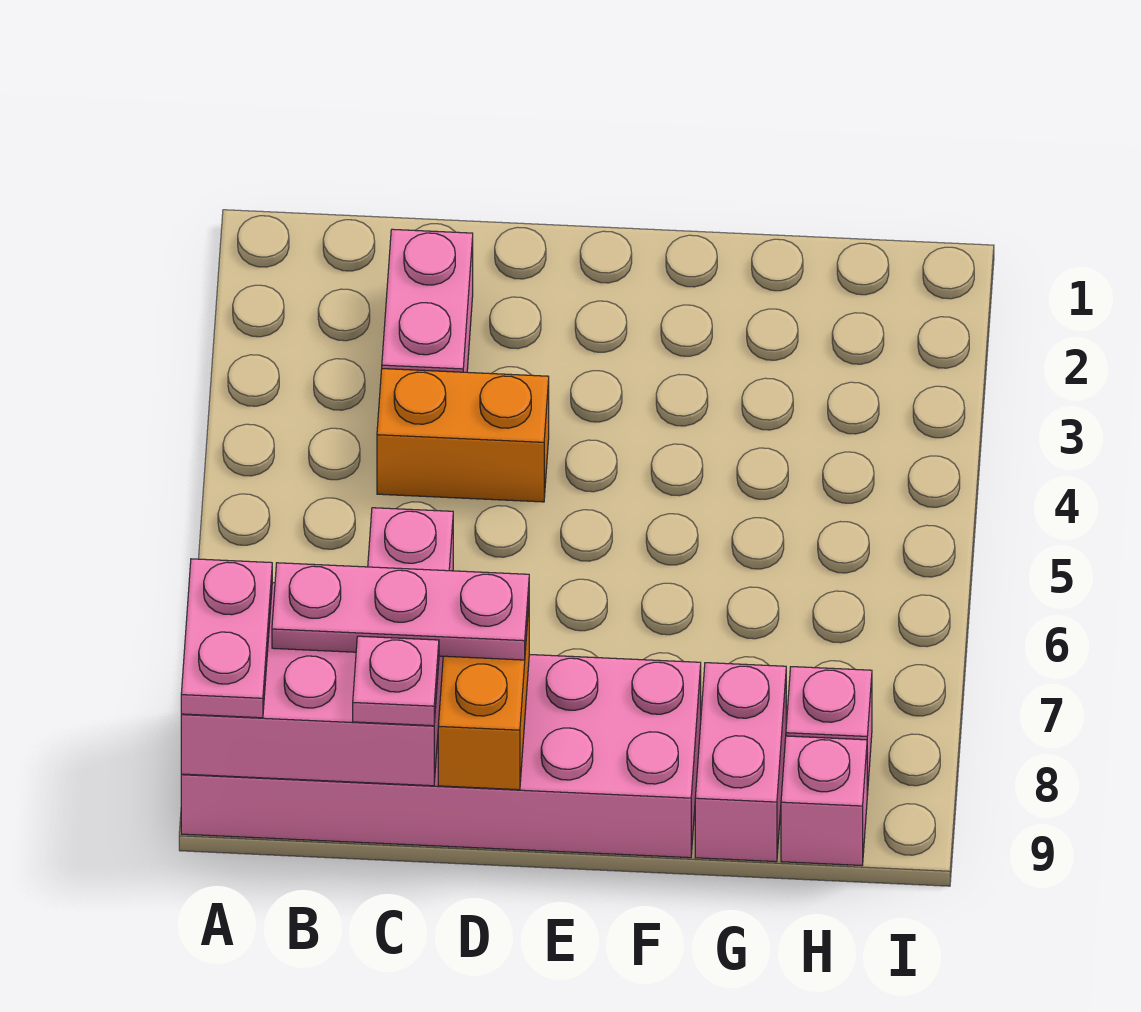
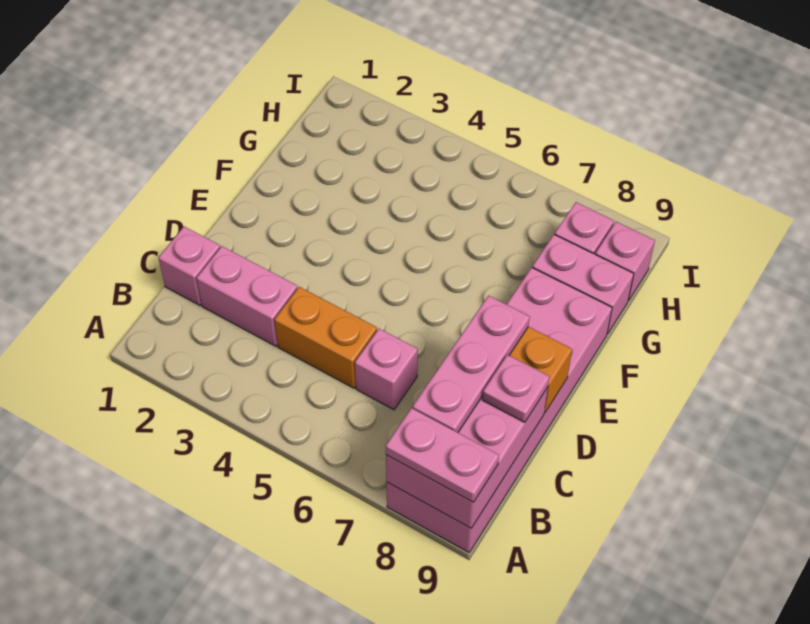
none -> pink brick C1 level 1
orange brick C4:D4 level 1 -> orange brick C4:C5 level 1

